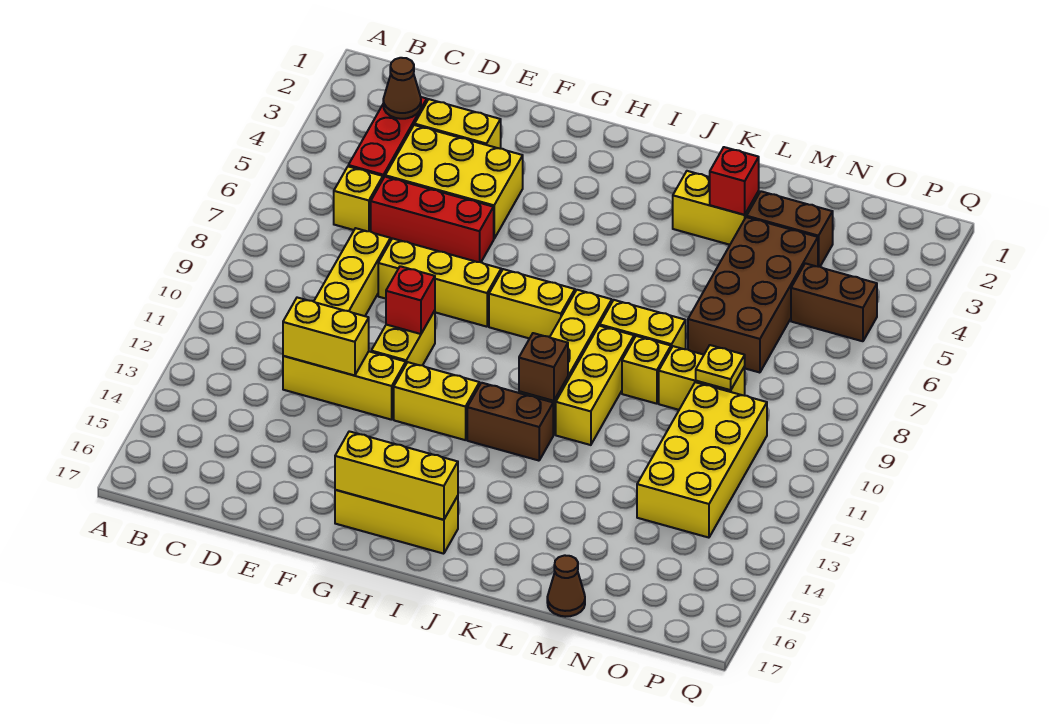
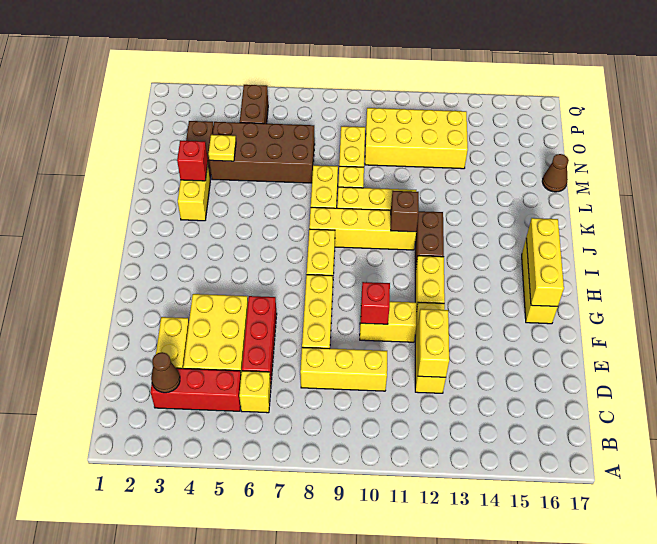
yellow plate N9 level 2 -> yellow plate M4 level 2

